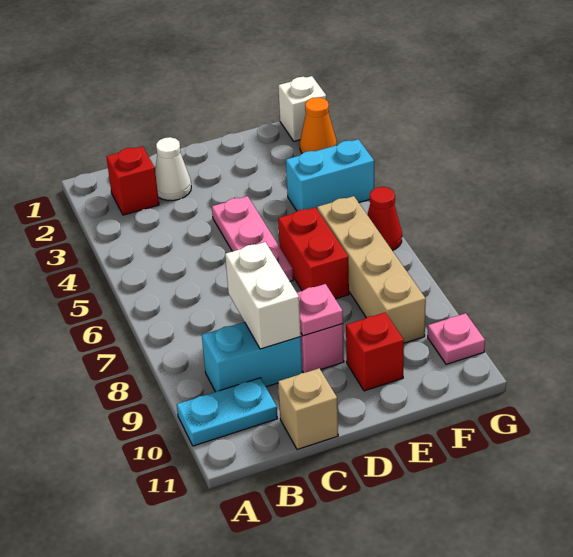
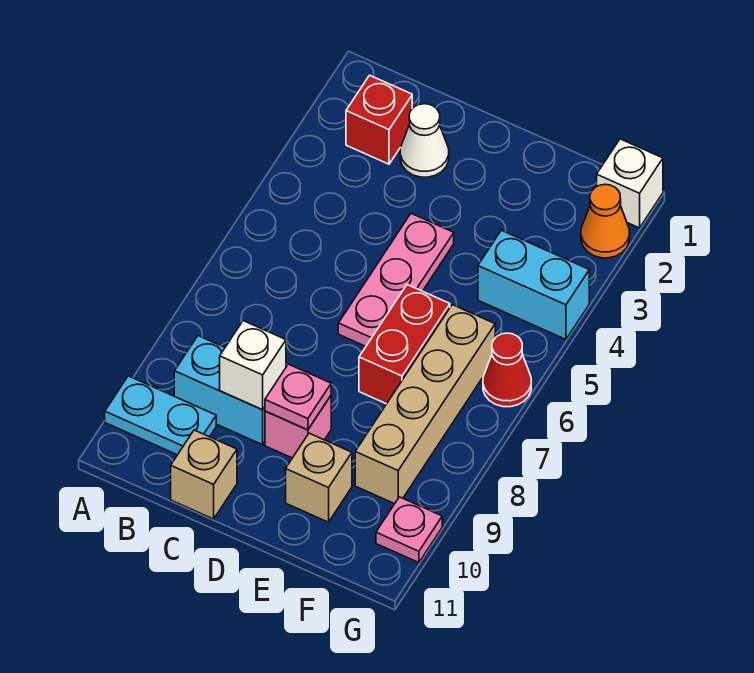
white brick C8:C9 level 2 -> white brick C9 level 2
red brick E10 level 1 -> tan brick E10 level 1

